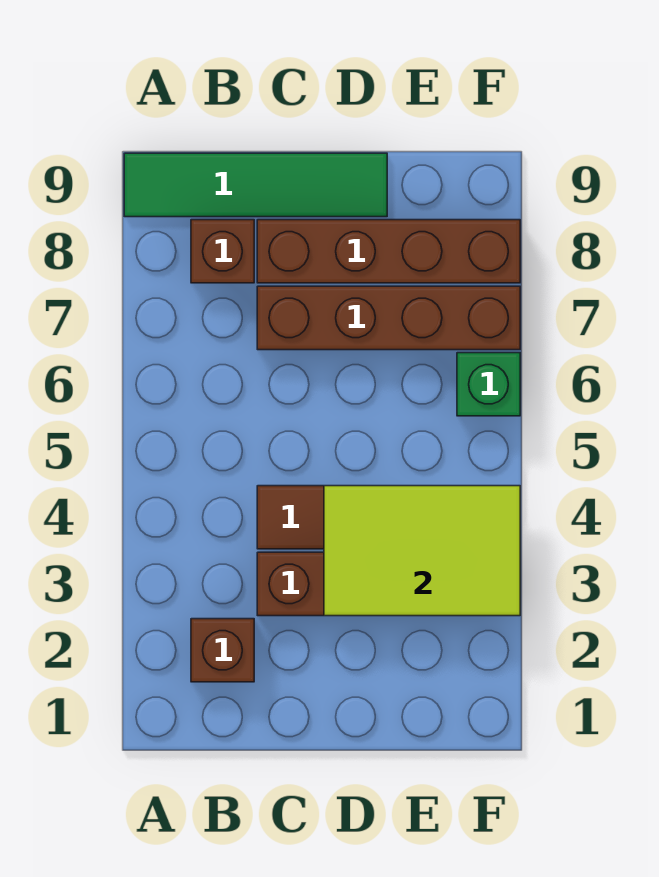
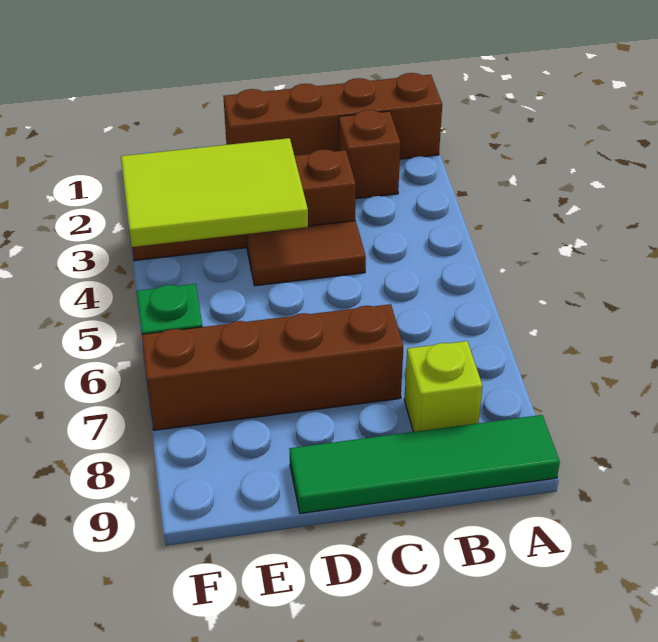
brown brick B8 level 1 -> lime brick B8 level 1
brown brick C8:F8 level 1 -> brown brick A1:D1 level 1

